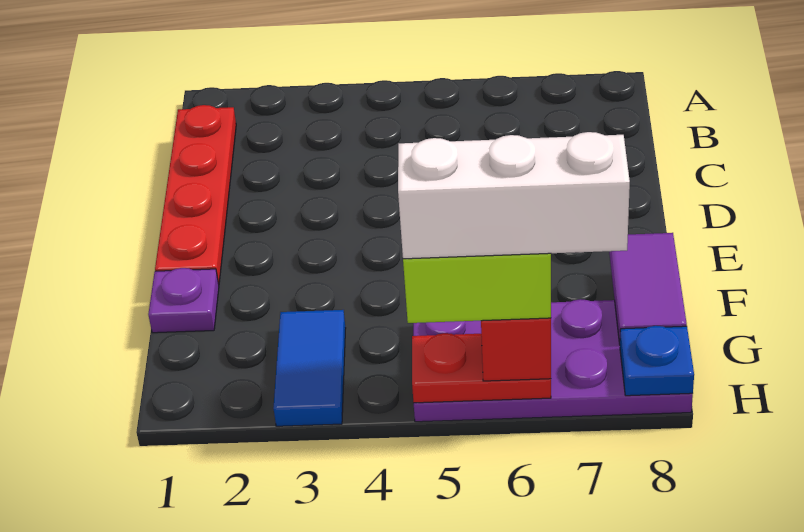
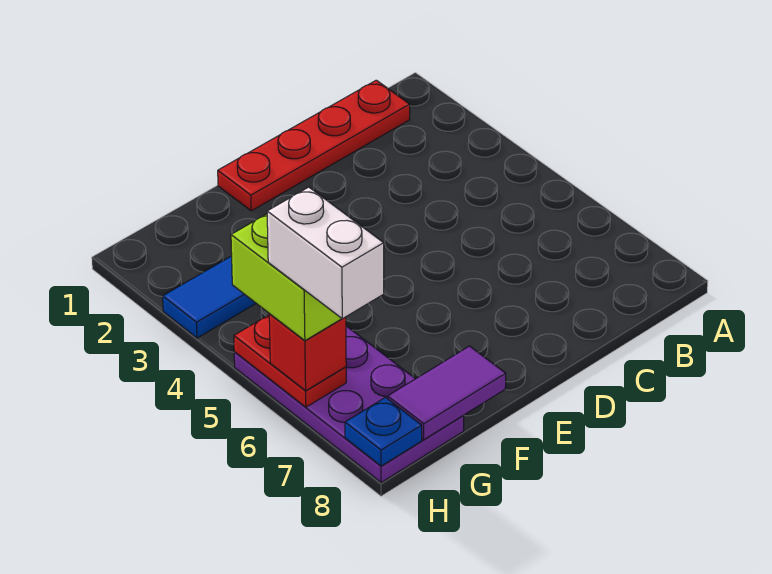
purple plate F1 level 1 -> none
white brick H5:H7 level 5 -> white brick H6:H7 level 5

